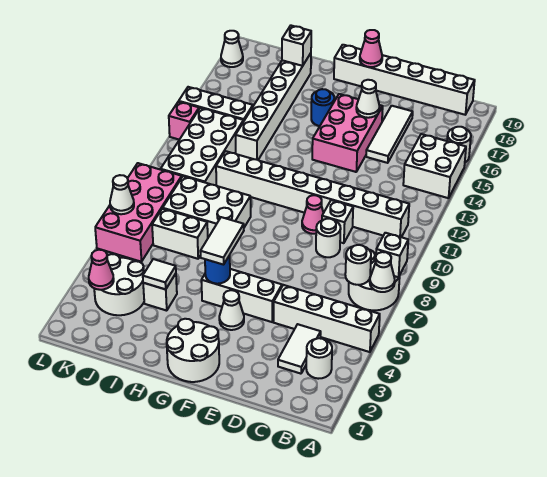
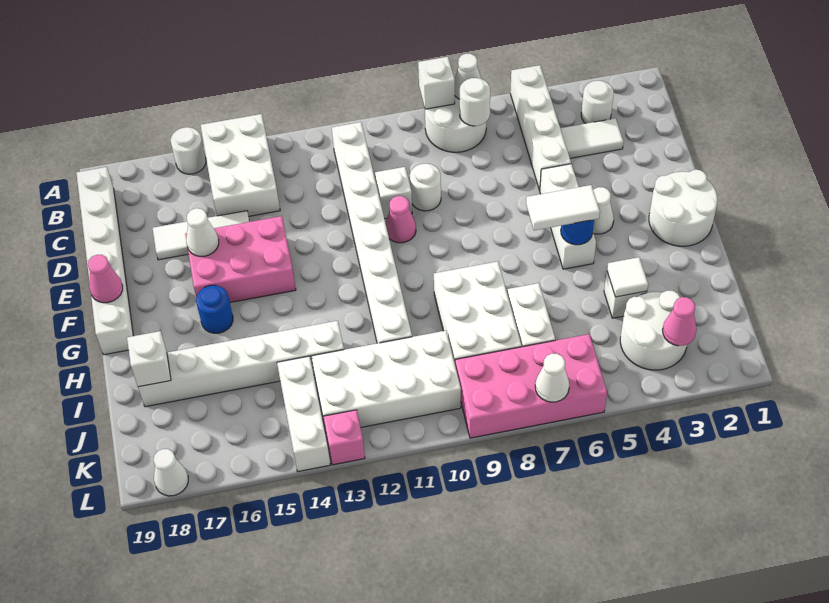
white brick A14:B15 level 1 -> white brick A14:C15 level 1

